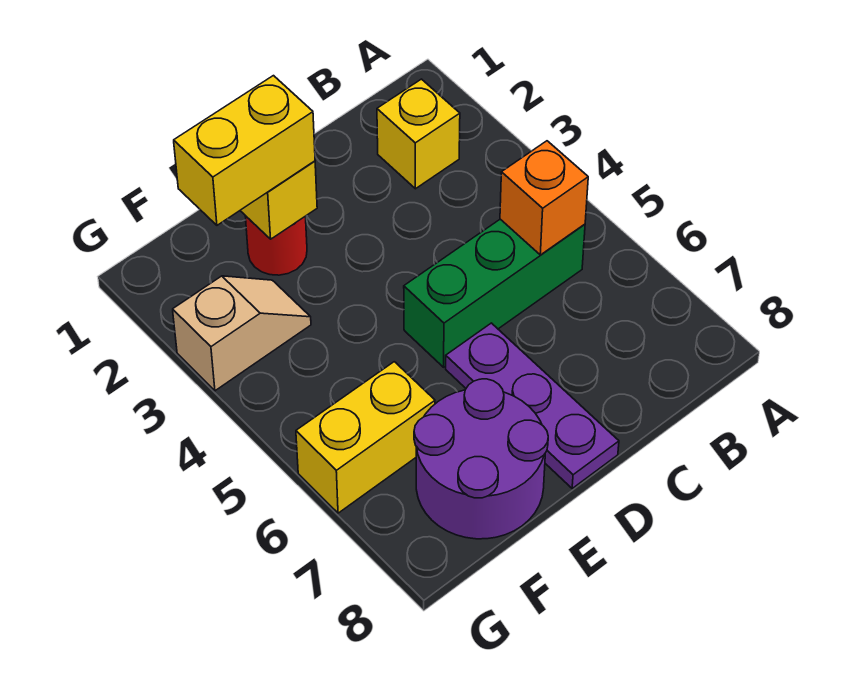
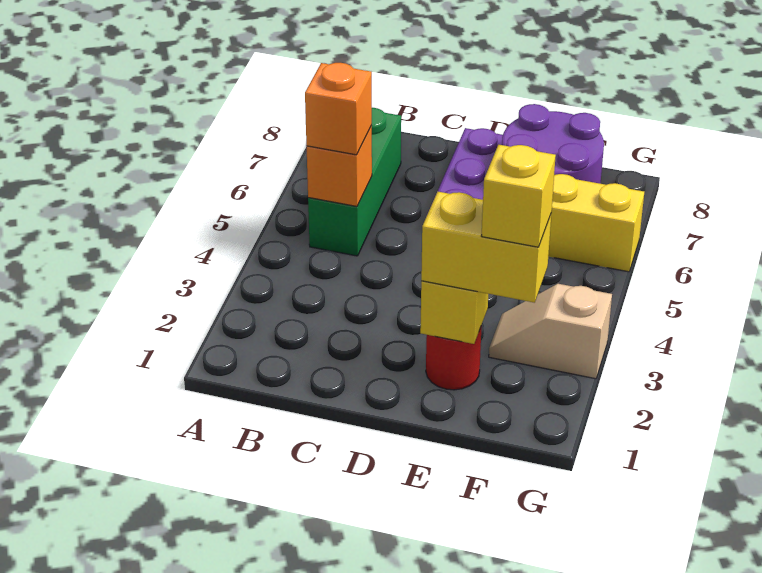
yellow brick B2 level 1 -> yellow brick F2 level 4
green brick B5:D5 level 1 -> green brick B5:B7 level 1
none -> orange brick B5 level 3

